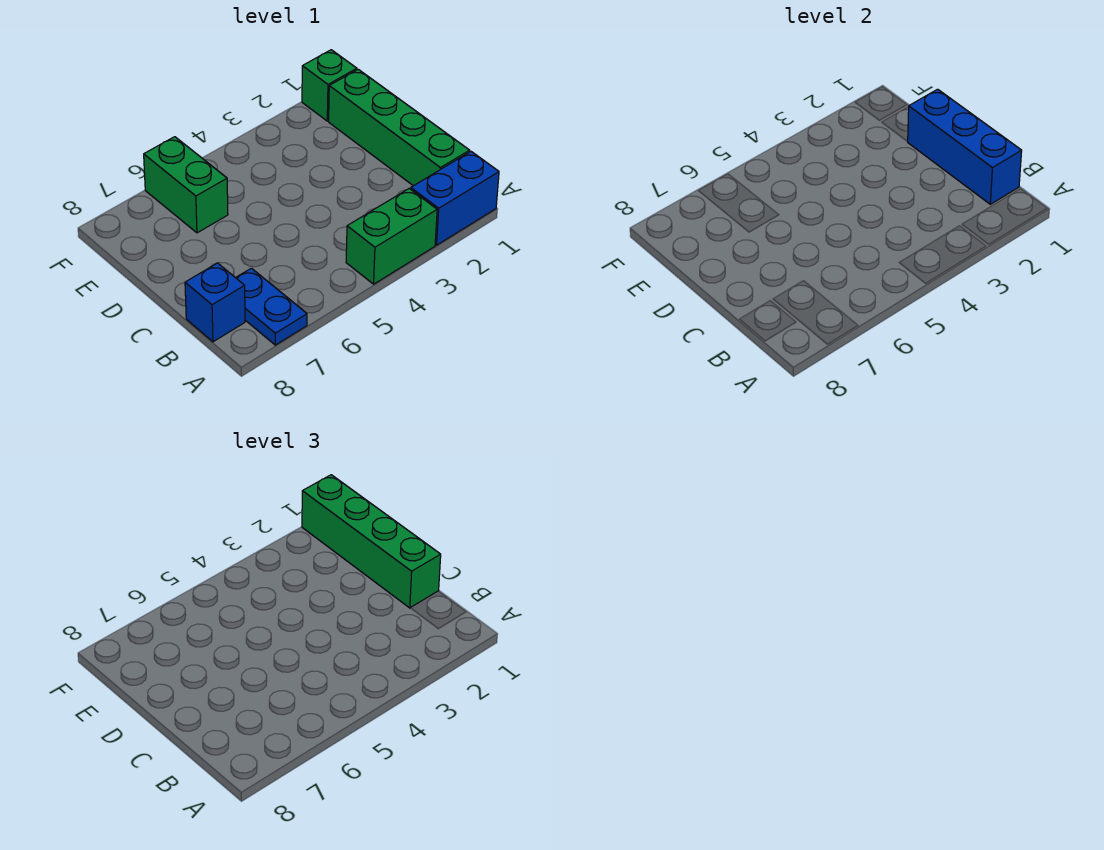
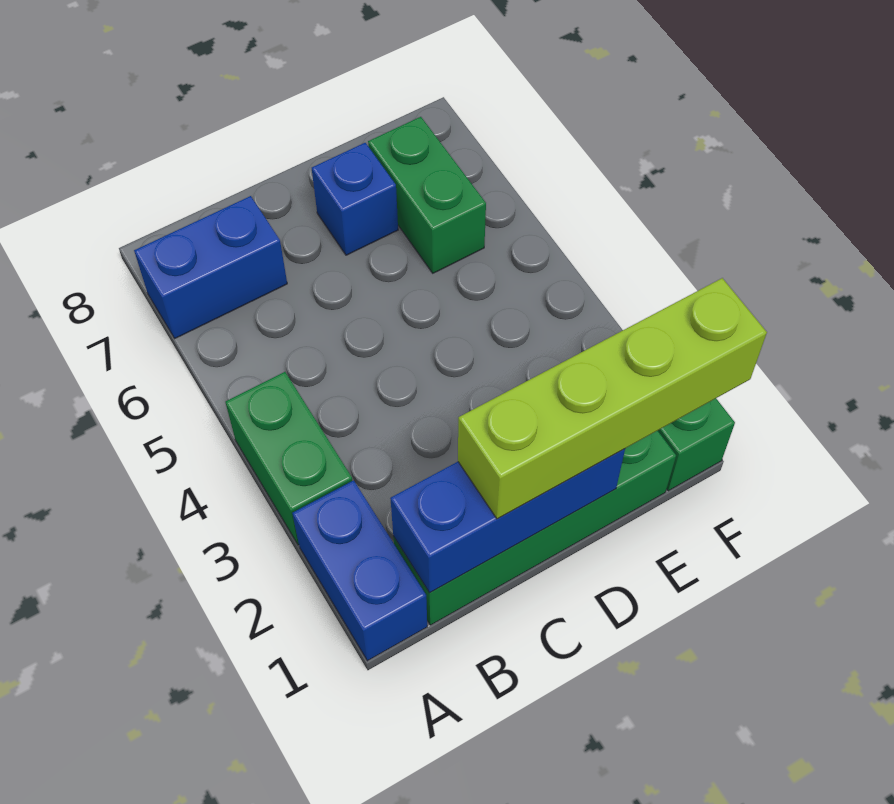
blue plate A7:B7 level 1 -> blue brick A7:B7 level 1
blue brick B8 level 1 -> blue brick D7 level 1
green brick C1:F1 level 3 -> lime brick C1:F1 level 3
green brick E6:F6 level 1 -> green brick E6:E7 level 1

